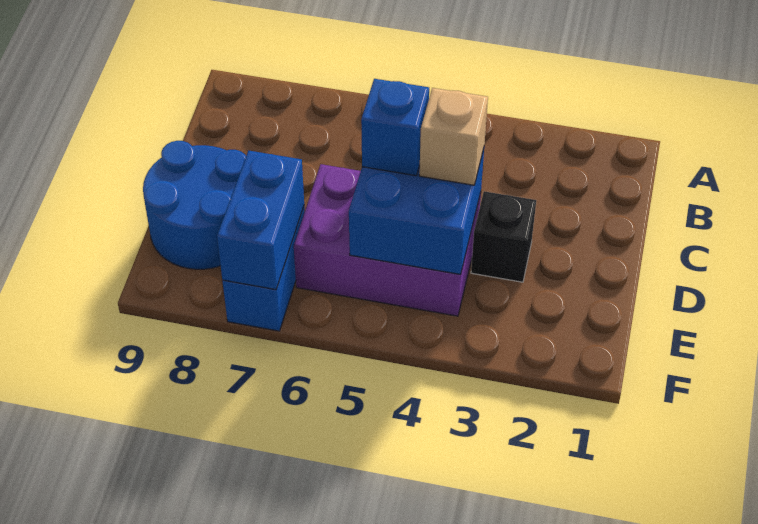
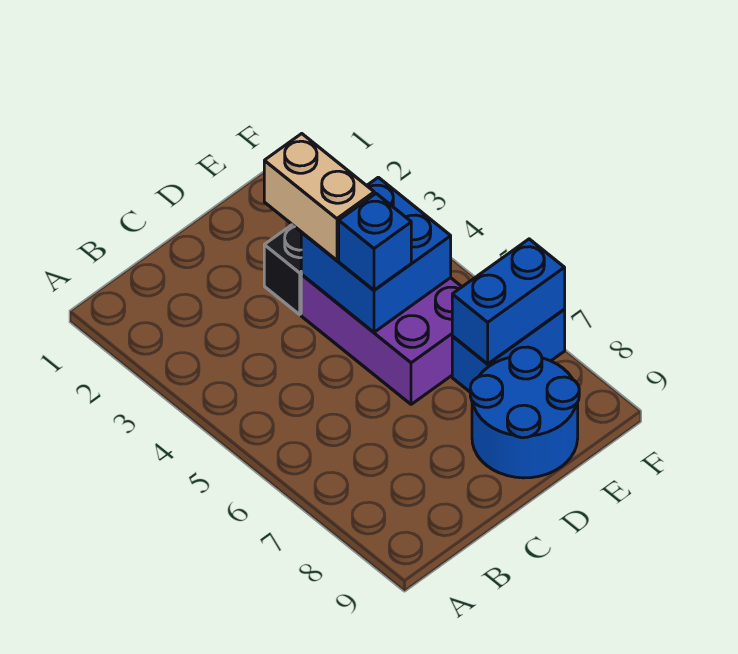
tan brick D4 level 3 -> tan brick D3:D4 level 3

